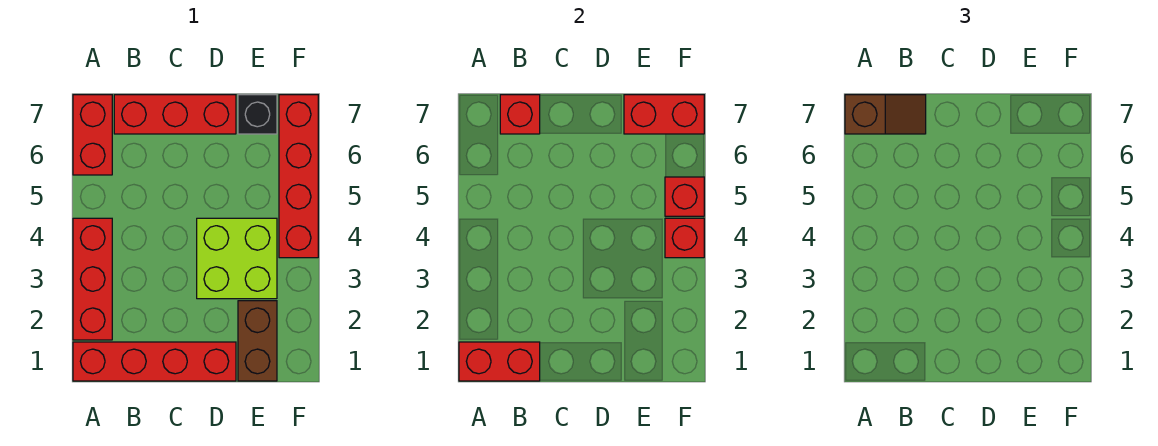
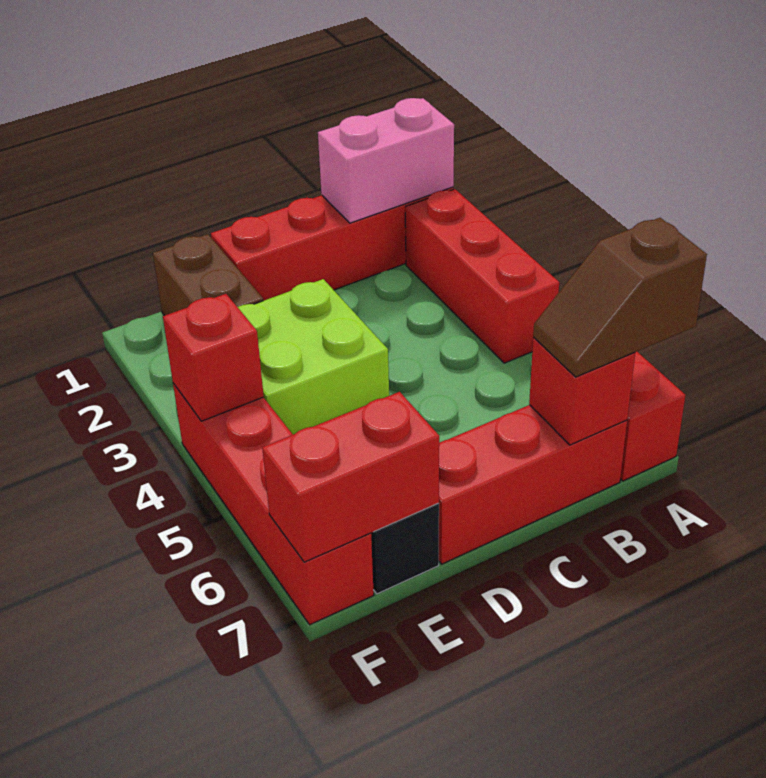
red brick A1:B1 level 2 -> pink brick A1:B1 level 2
red brick F5 level 2 -> none

